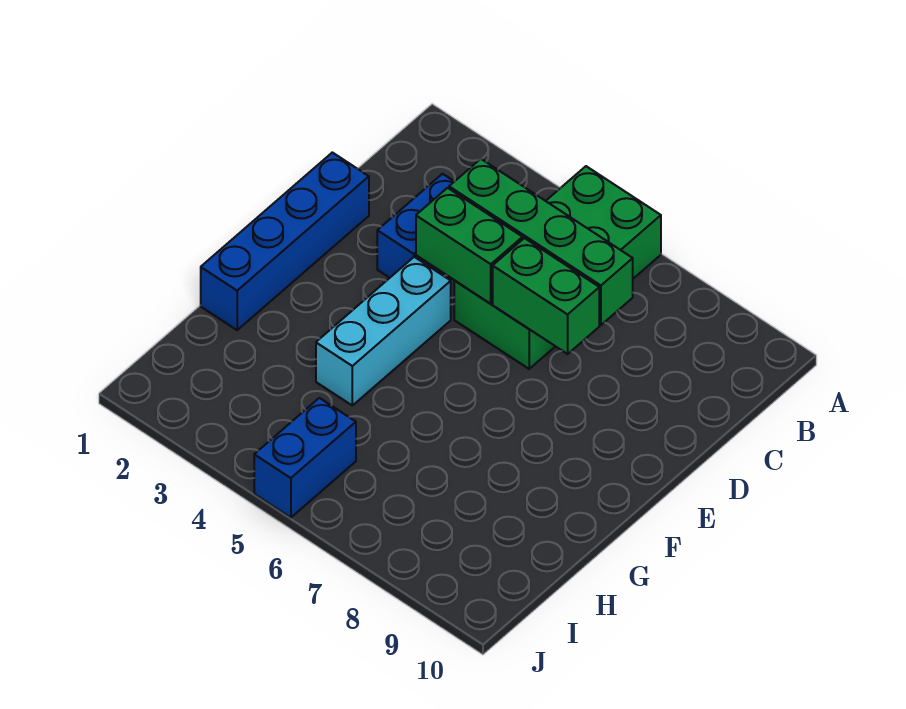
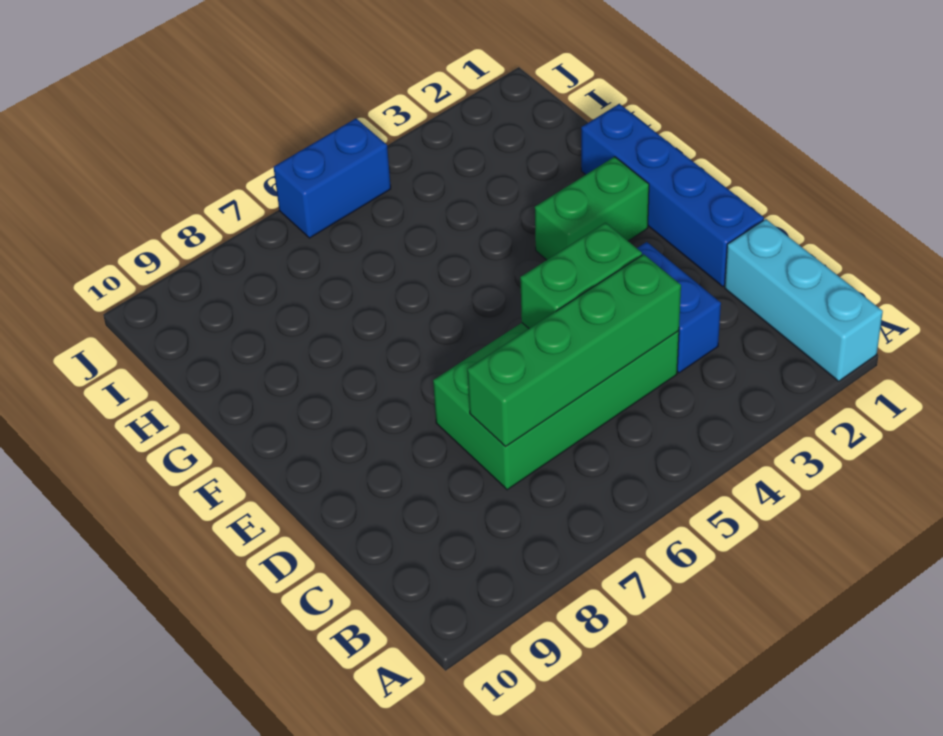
green brick A5:D6 level 1 -> green brick C4:D7 level 1
green brick D6:D7 level 2 -> green brick F2:F3 level 1
cyan brick E4:G4 level 1 -> cyan brick A1:C1 level 1
blue brick I5:J5 level 1 -> blue brick J5:J6 level 1

